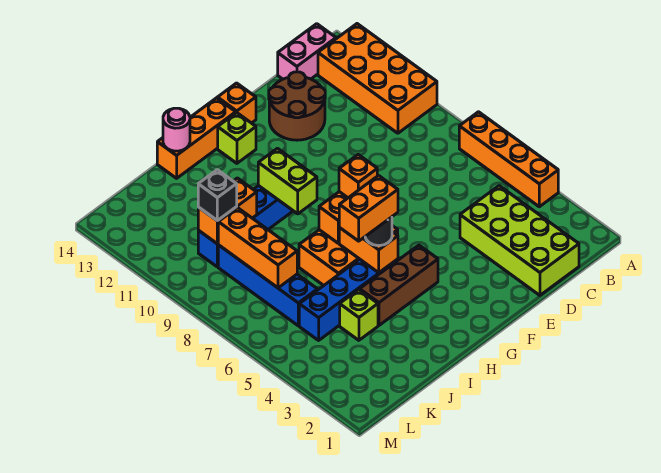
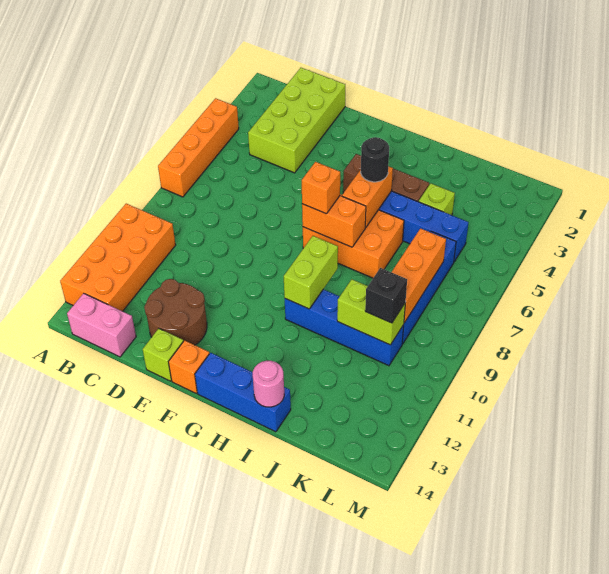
lime brick G13 level 1 -> lime brick E14 level 1
orange brick G14:I14 level 1 -> blue brick G14:I14 level 1
orange brick H5:I5 level 4 -> none
orange brick J10:K10 level 2 -> lime brick J10:K10 level 2

